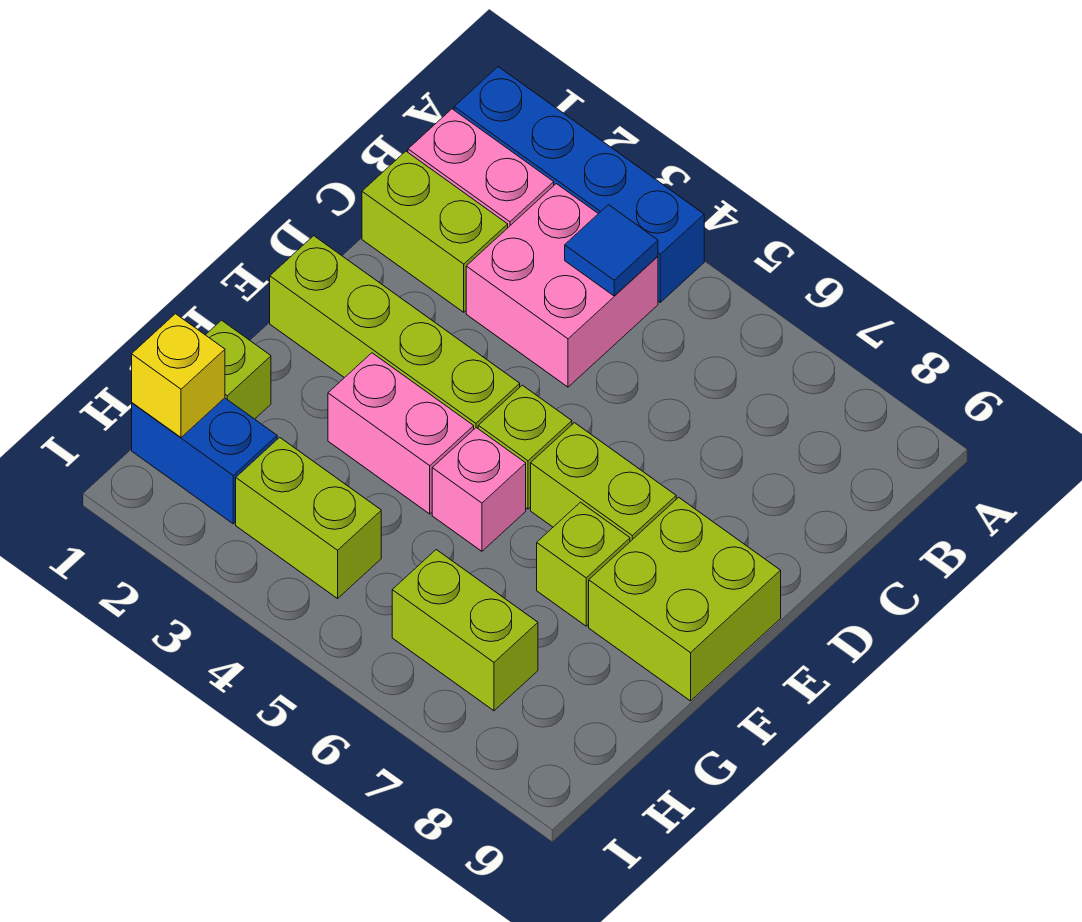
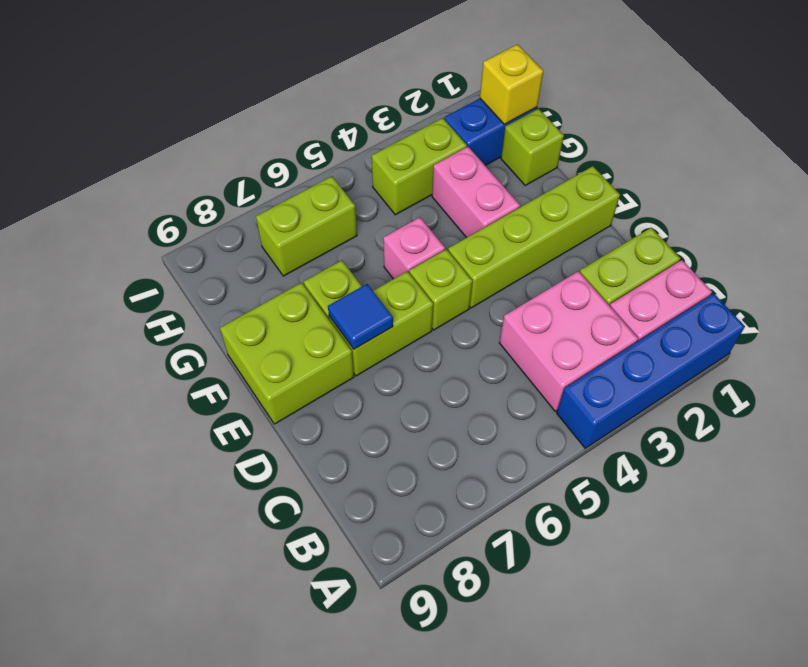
blue tile B4 level 2 -> blue tile E7 level 2
pink brick F3:F4 level 1 -> pink brick F3:G3 level 1

